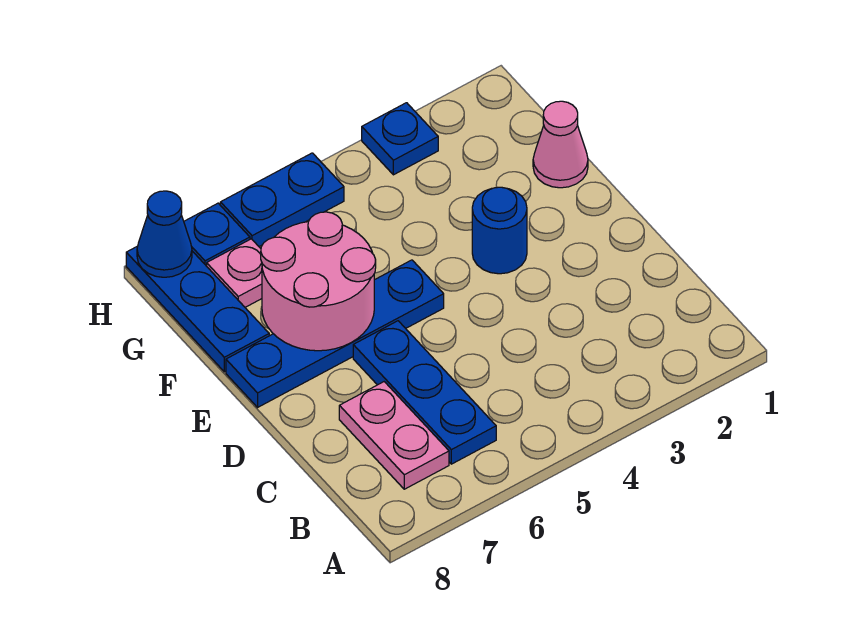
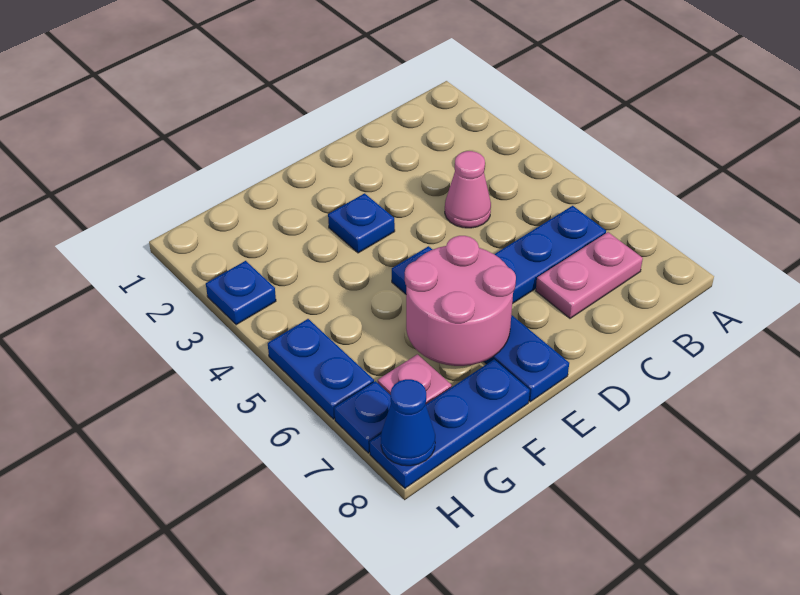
blue round brick E3 level 1 -> blue plate E3 level 1
pink cone F1 level 1 -> pink cone C4 level 1

